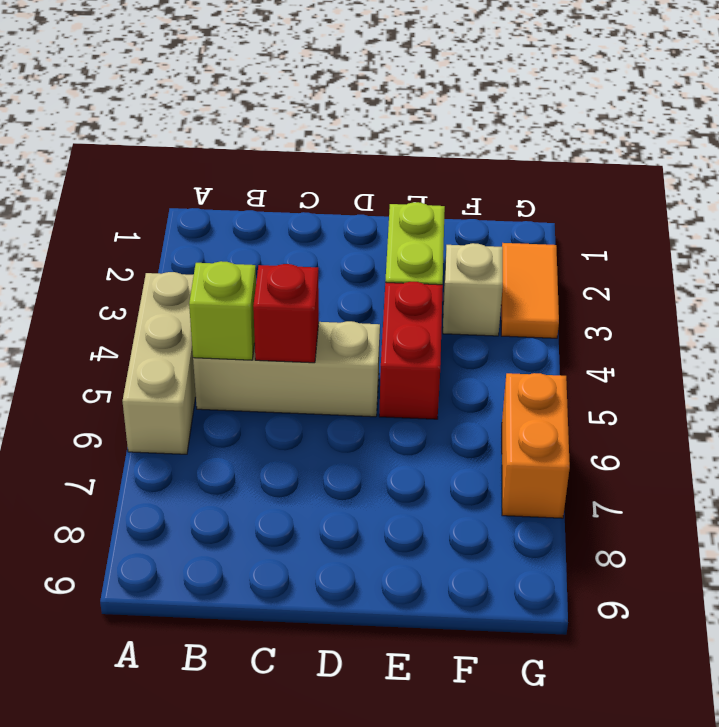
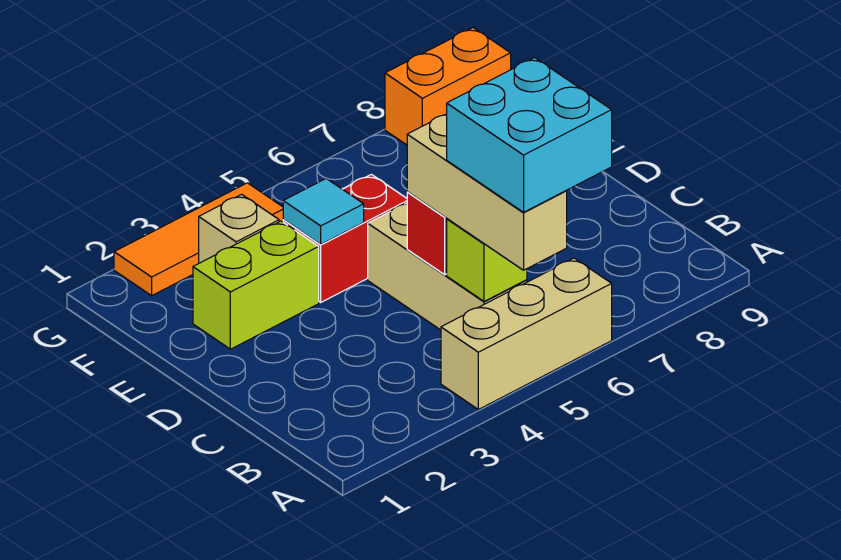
none -> tan brick A5:C5 level 3
none -> cyan brick A5:B6 level 4
none -> cyan tile E4 level 2
orange tile G2:G3 level 1 -> orange tile G2:G4 level 1
orange brick G6:G7 level 1 -> orange brick G8:G9 level 1

